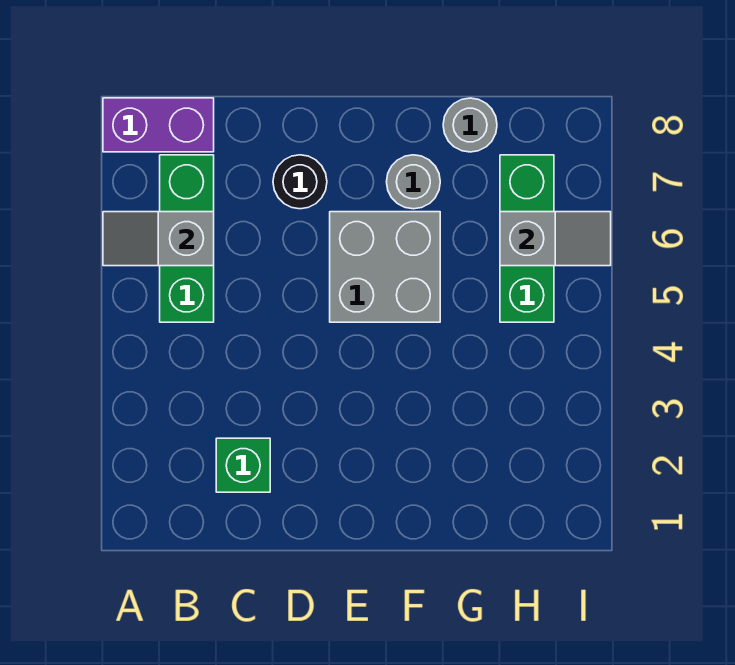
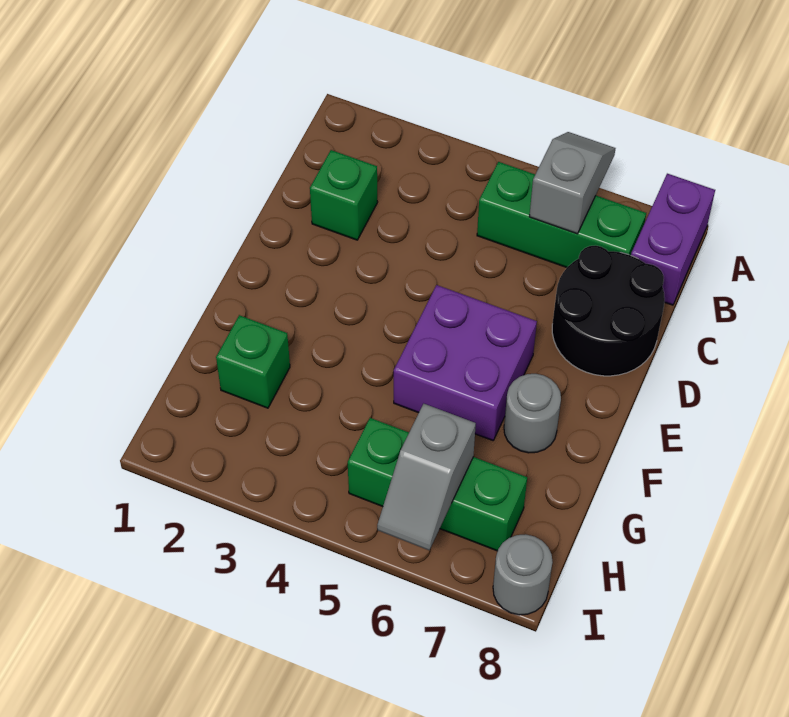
black round brick D7 level 1 -> black round brick C7:D8 level 1
grey brick E5:F6 level 1 -> purple brick E5:F6 level 1
none -> green brick G2 level 1
grey round brick G8 level 1 -> grey round brick I8 level 1

